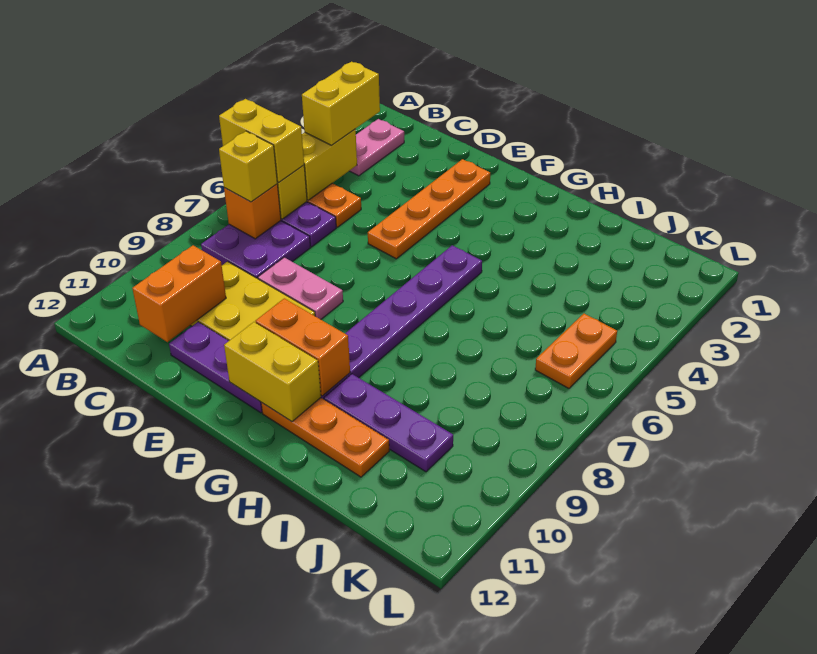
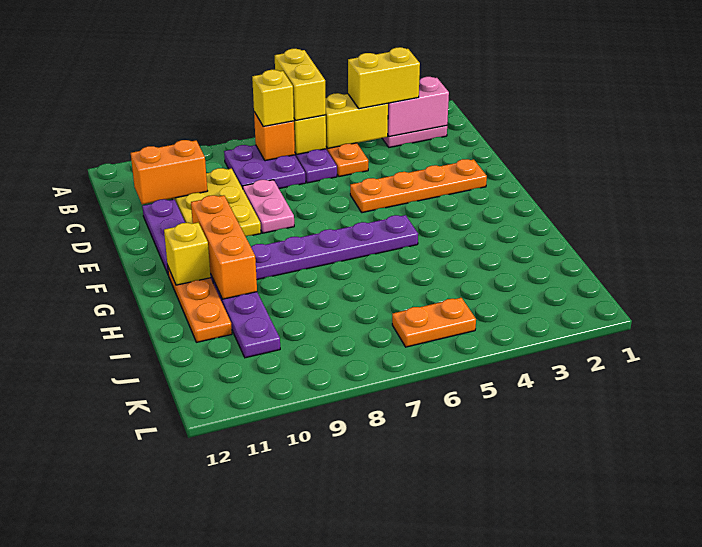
none -> pink brick B2:B3 level 2
orange brick F10:G10 level 2 -> orange brick F10:H10 level 2
yellow brick F11:G11 level 2 -> yellow brick G11 level 2

